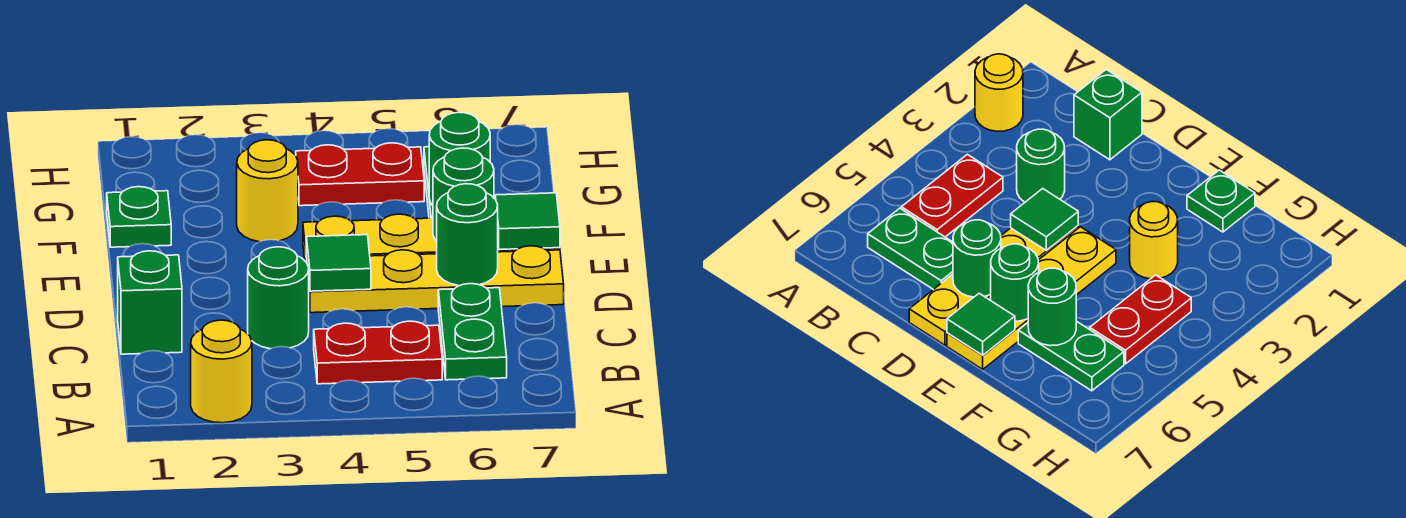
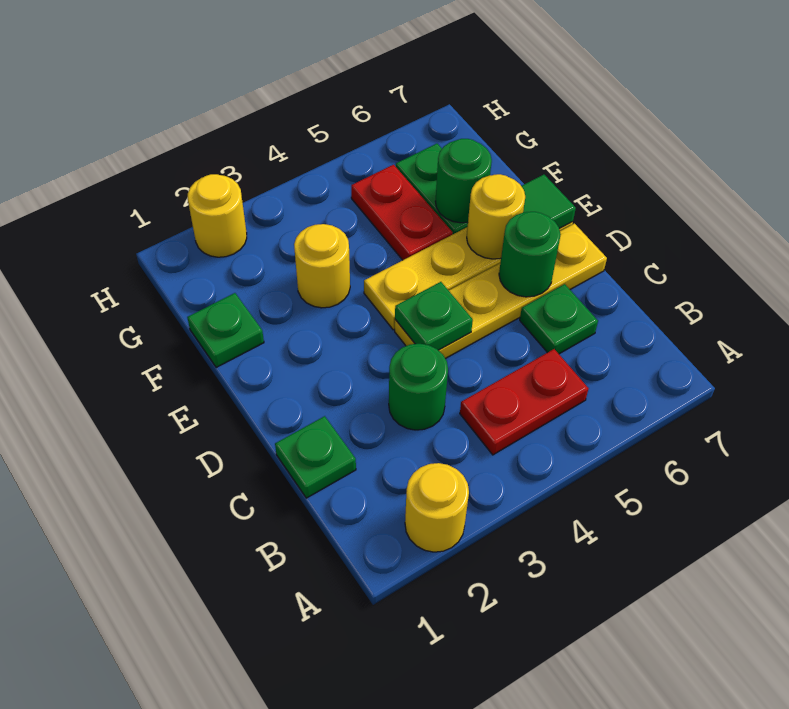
green plate B6:C6 level 1 -> green plate C6 level 1
green brick C1 level 1 -> green plate C1 level 1
green tile D4 level 2 -> green plate D4 level 2
green round brick E6 level 2 -> yellow round brick E6 level 2
red plate G4:G5 level 1 -> red plate F5:G5 level 1
none -> yellow round brick H2 level 1

